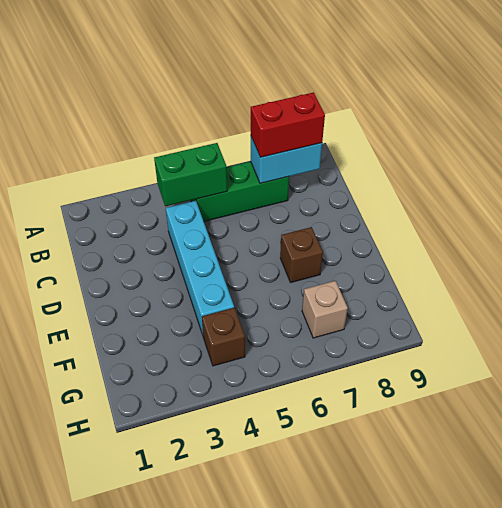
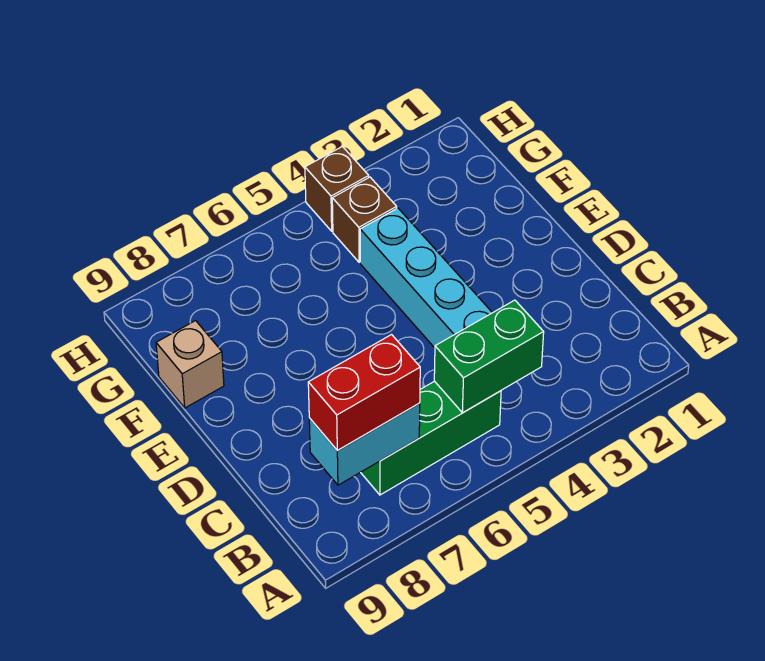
brown brick E7 level 1 -> brown brick H4 level 1
tan brick G7 level 1 -> tan brick F9 level 1

